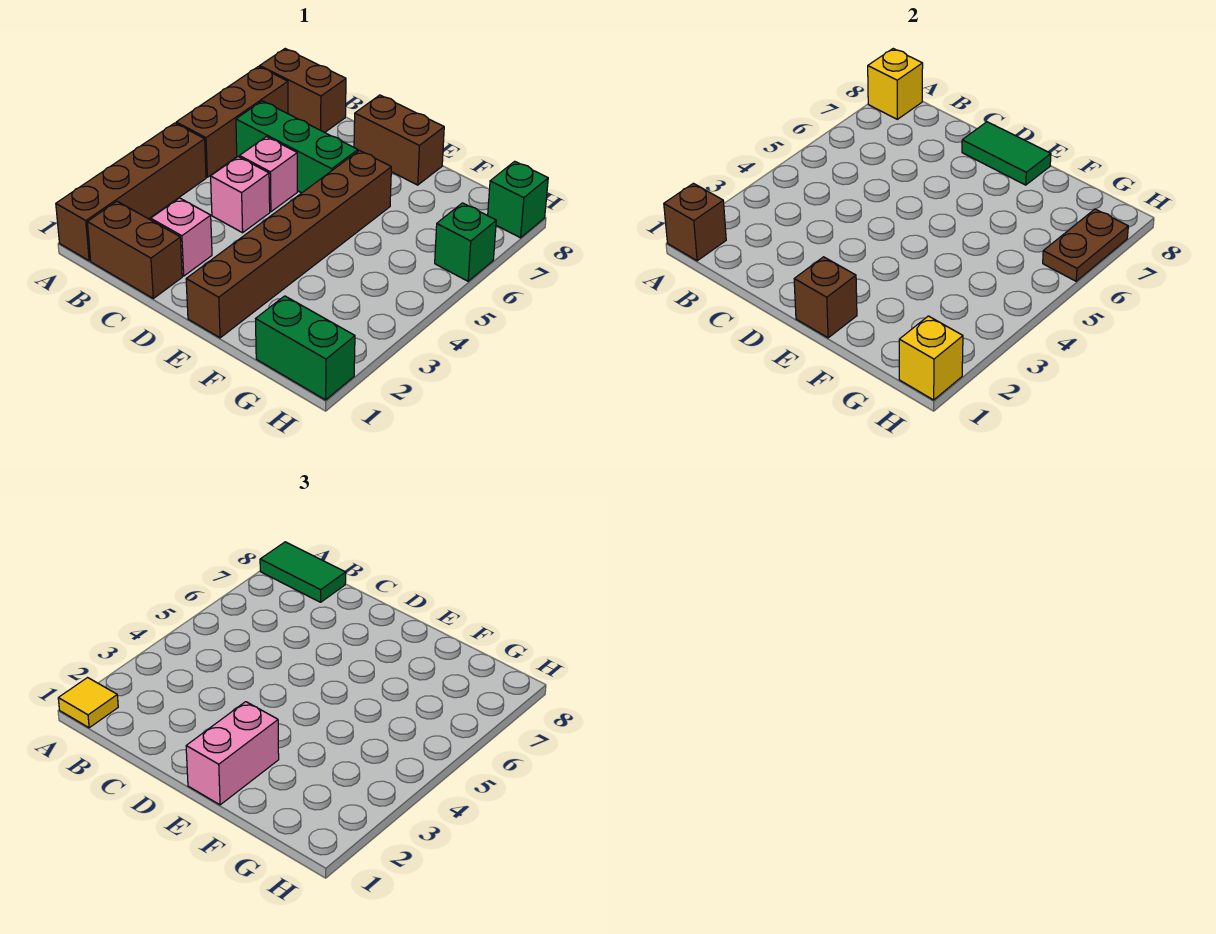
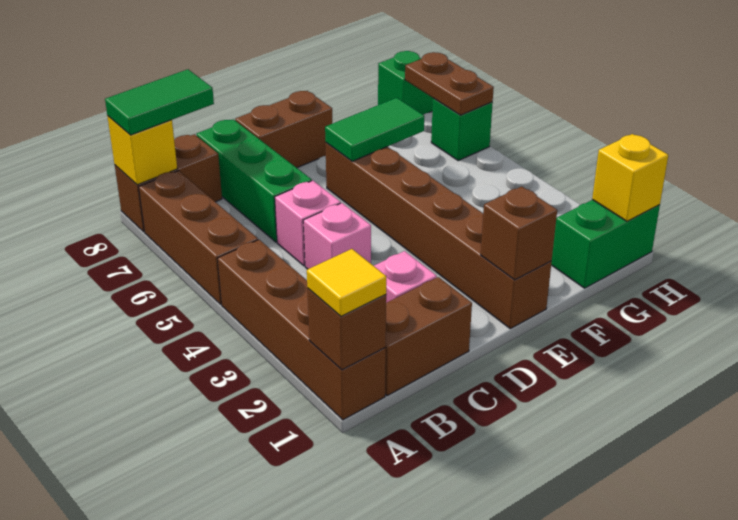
green brick B6:D6 level 1 -> green brick C6:C8 level 1
green tile D8:E8 level 2 -> green tile E6:F6 level 2
pink brick E1:E2 level 3 -> none

